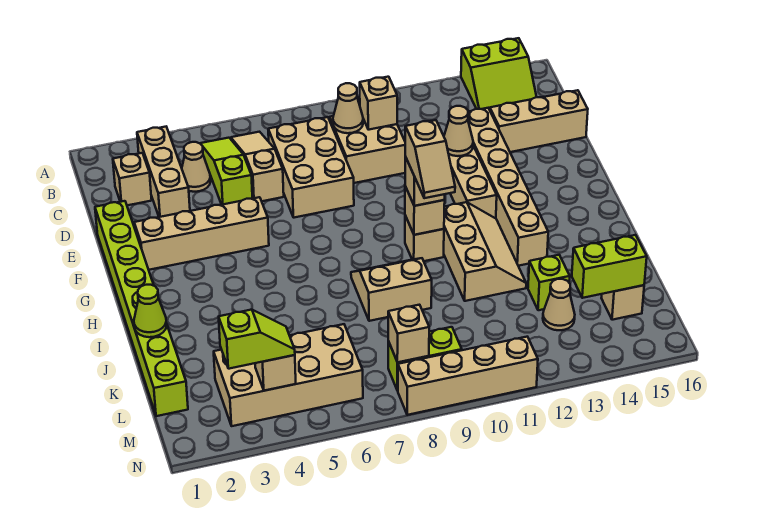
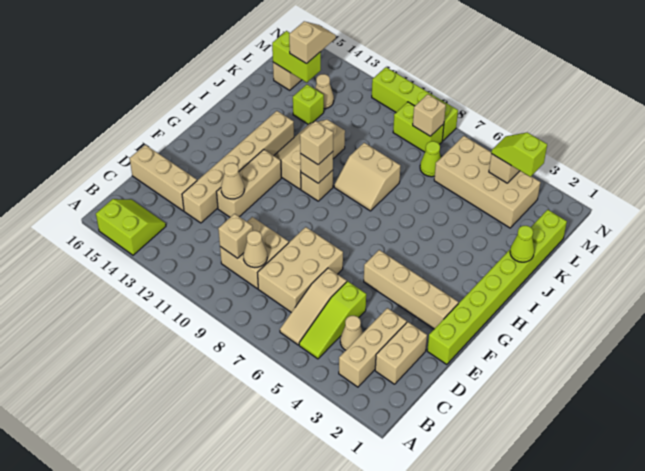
tan brick C2 level 1 -> tan brick C2:D2 level 1
tan slope H10:I10 level 4 top H -> tan slope L14:M14 level 3 top L
none -> lime cone L7 level 1
tan brick N8:N11 level 1 -> lime brick N8:N11 level 1

